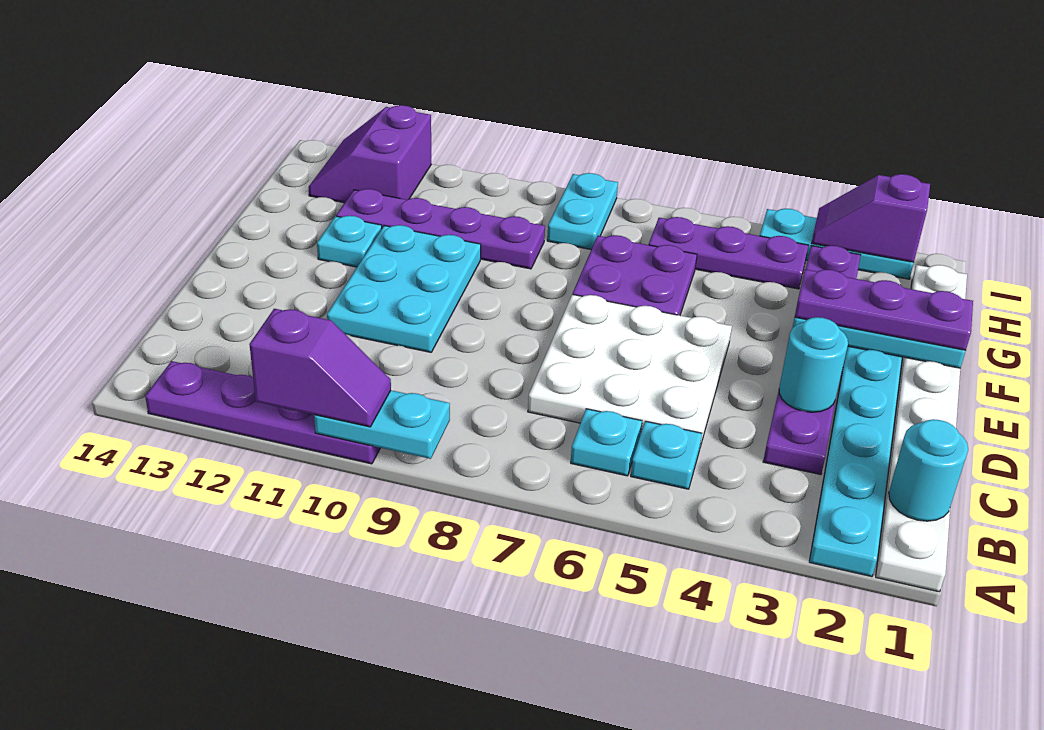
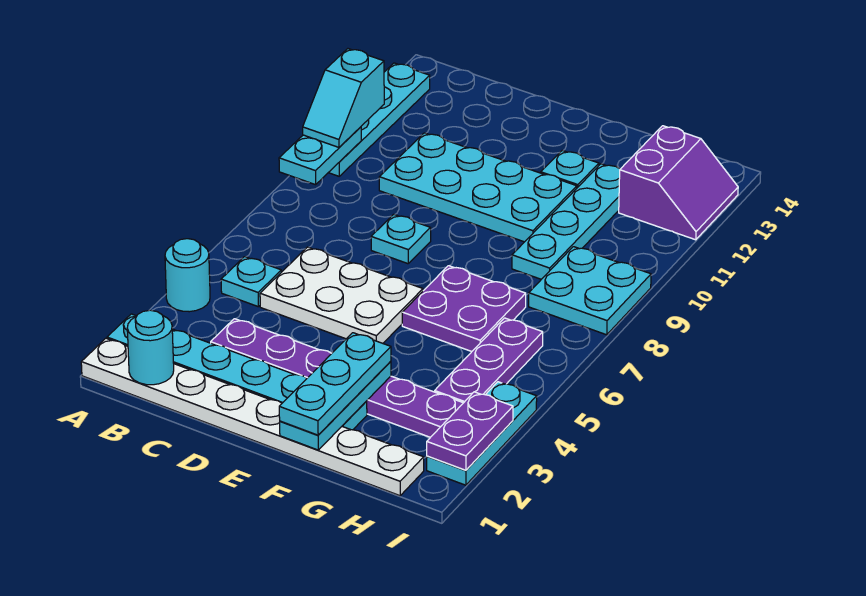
purple plate A10:A13 level 1 -> cyan plate A10:A13 level 1
purple slope A10:A11 level 3 top 11 -> cyan slope A10:A11 level 3 top 11
cyan plate B6 level 1 -> cyan plate D8 level 1
white plate C5:E7 level 1 -> white plate C5:E6 level 1
cyan round brick D3 level 2 -> cyan round brick A4 level 1
cyan plate D10:F11 level 1 -> cyan plate C10:F11 level 1
purple plate F1:F3 level 3 -> cyan plate F1:F3 level 3
purple plate G9:G12 level 1 -> cyan plate G9:G12 level 1
cyan plate H8:I8 level 1 -> cyan plate H8:I9 level 1
purple slope H12:I13 level 1 top 12 -> purple slope H12:I13 level 1 top H
purple slope I2:I3 level 2 top 2 -> purple plate I2:I3 level 2

